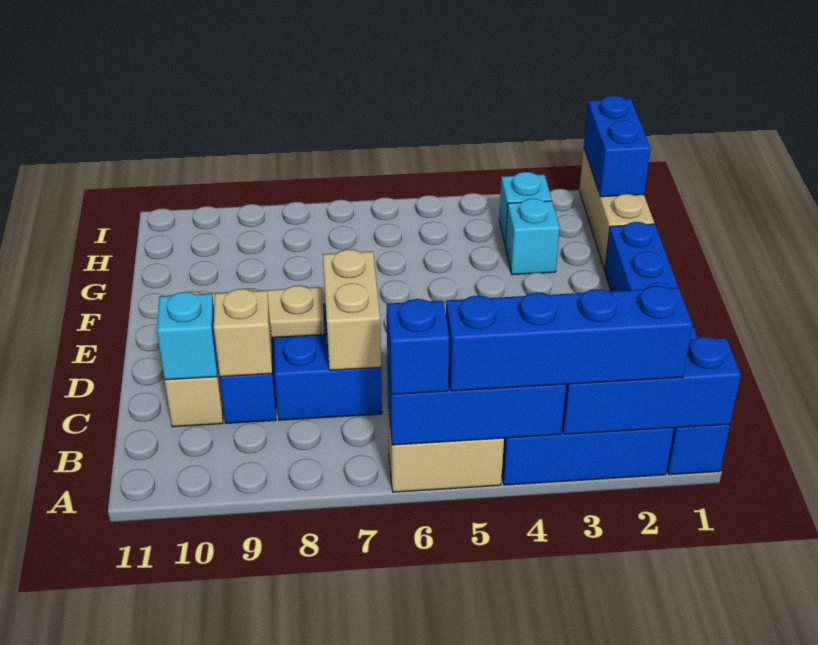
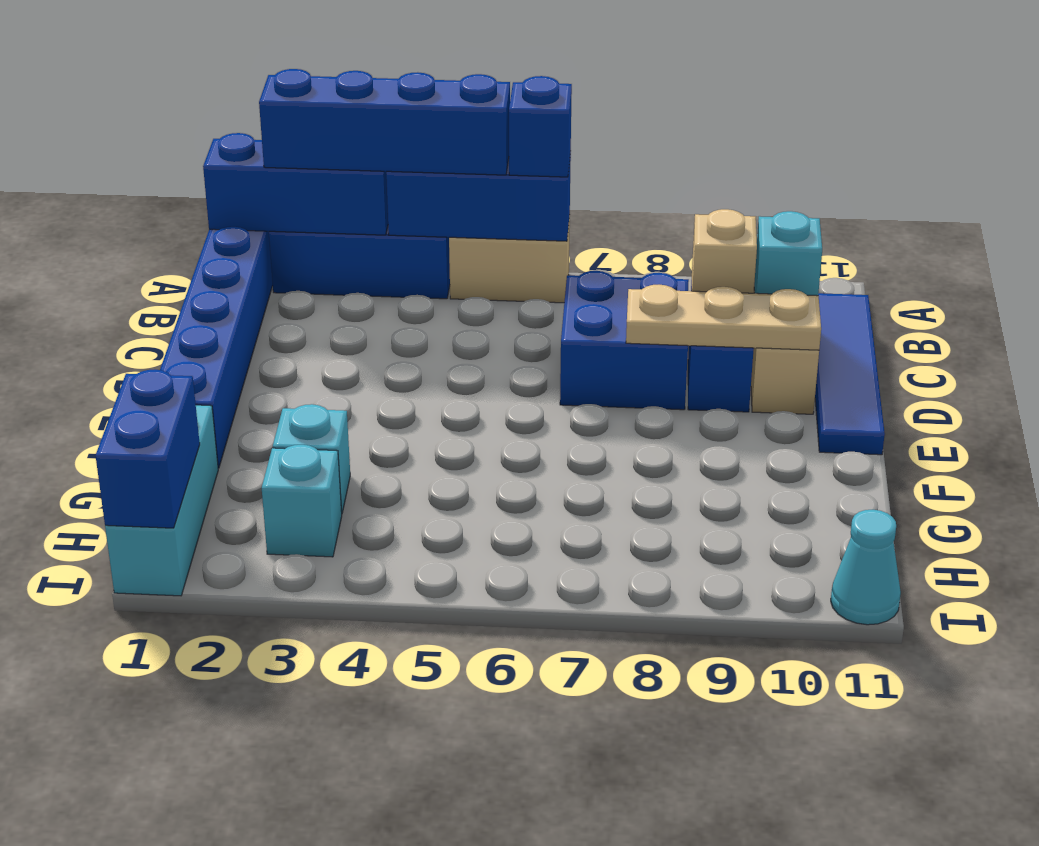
none -> blue tile B11:E11 level 1
tan brick C7:D7 level 2 -> none
tan brick G1:I1 level 1 -> cyan brick G1:I1 level 1
none -> cyan cone I11 level 1

